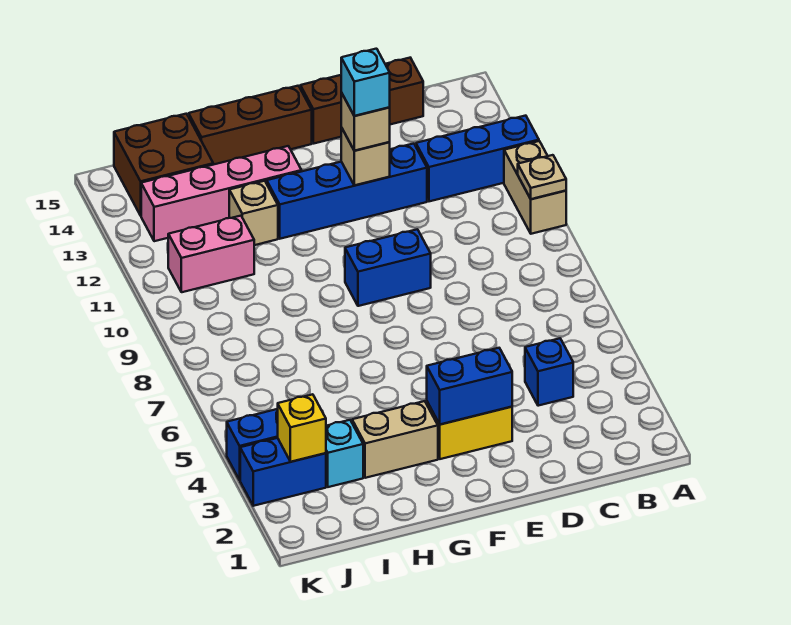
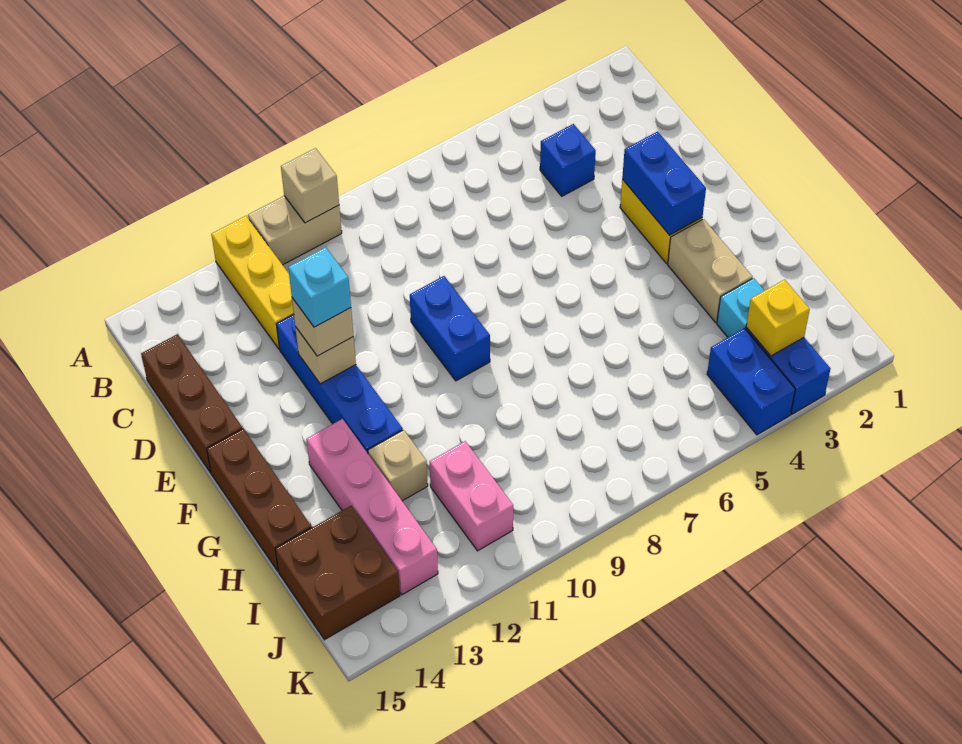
tan plate A10 level 2 -> tan brick A10 level 2
blue brick A12:C12 level 1 -> yellow brick A12:C12 level 1

